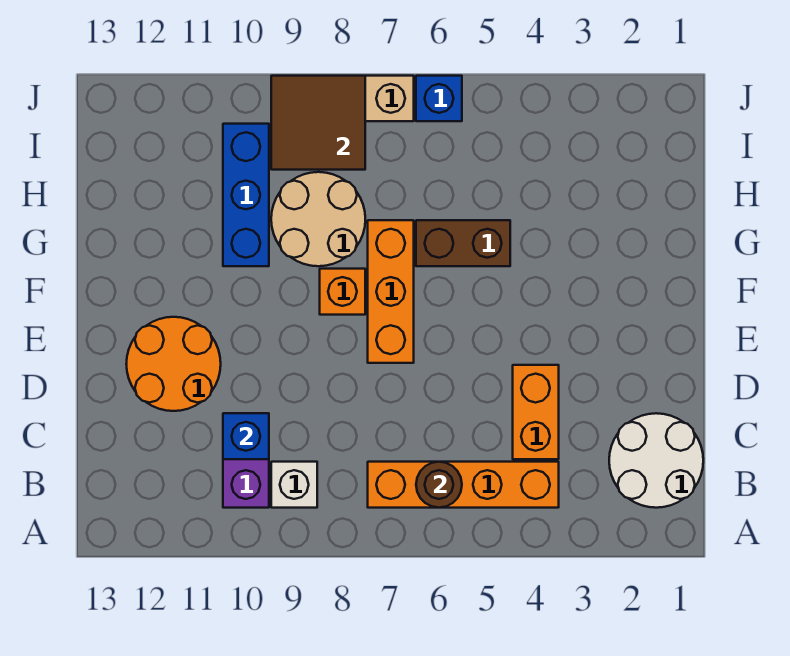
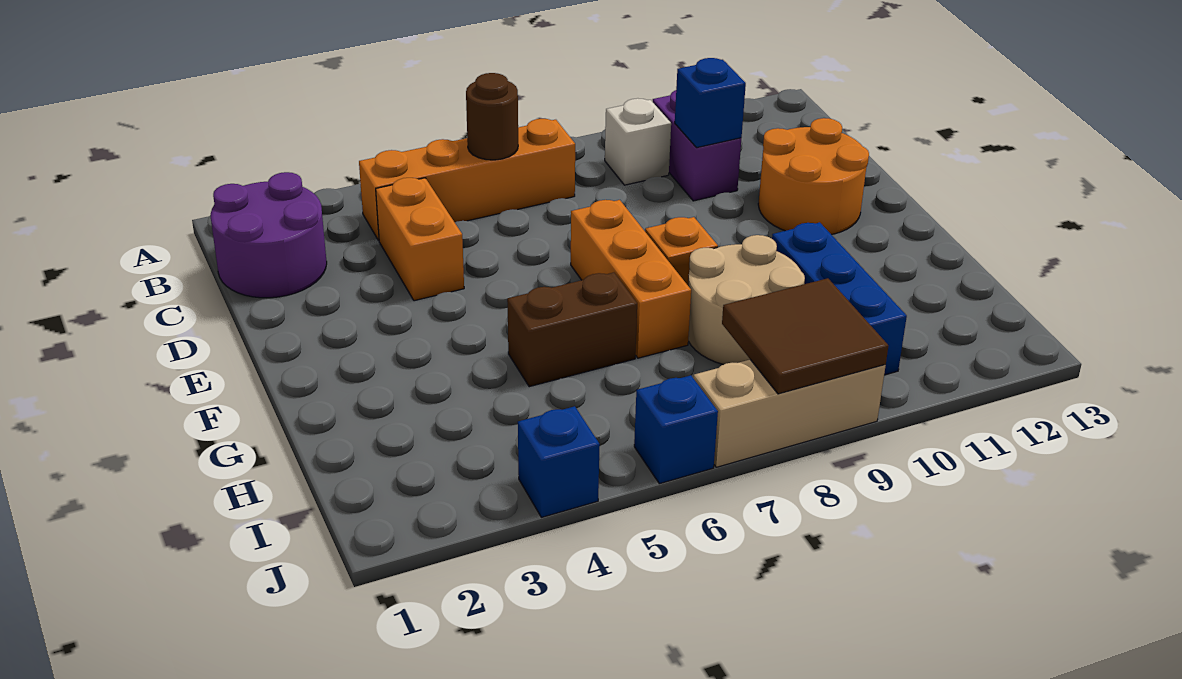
white round brick B1:C2 level 1 -> purple round brick B1:C2 level 1
none -> blue brick J4 level 1

